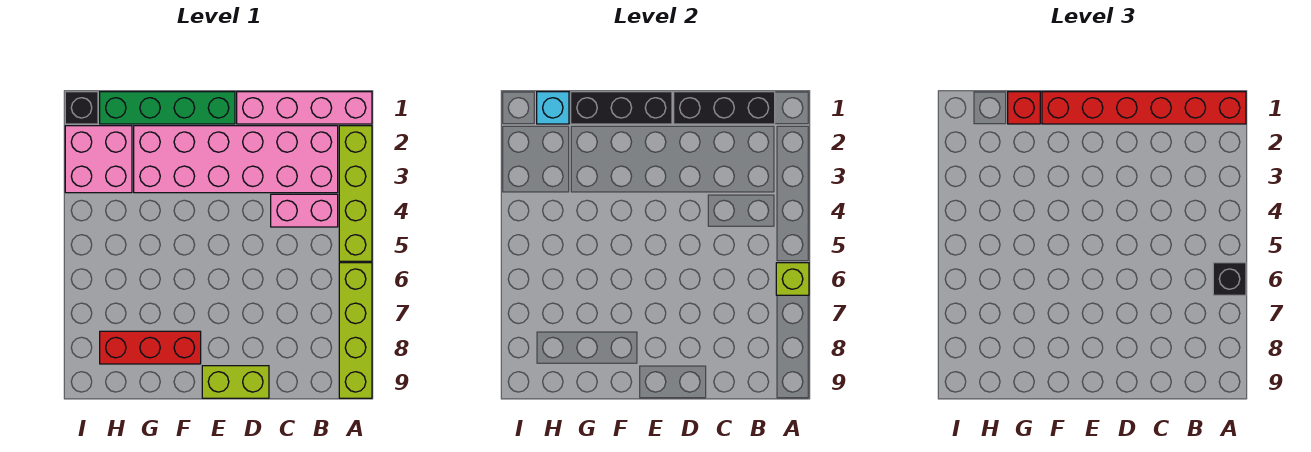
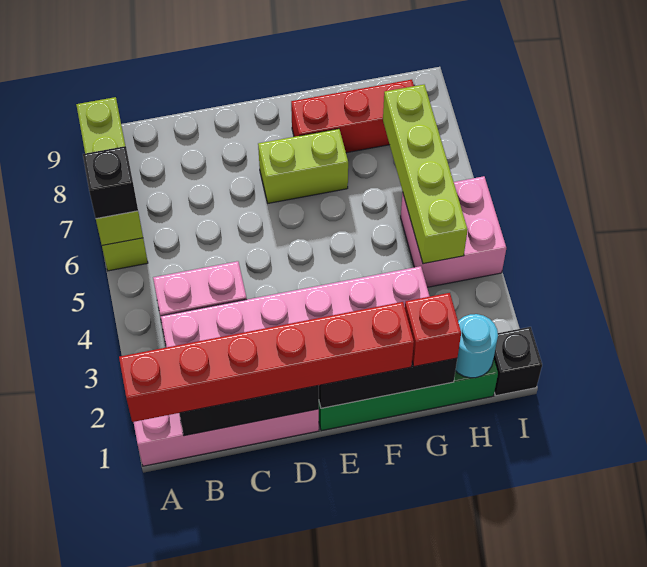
lime brick A2:A5 level 1 -> lime brick H4:H7 level 2
lime brick D9:E9 level 1 -> lime brick E7:F7 level 1
cyan brick H1 level 2 -> cyan round brick H1 level 2
pink brick H2:I3 level 1 -> pink brick H4:I5 level 1

